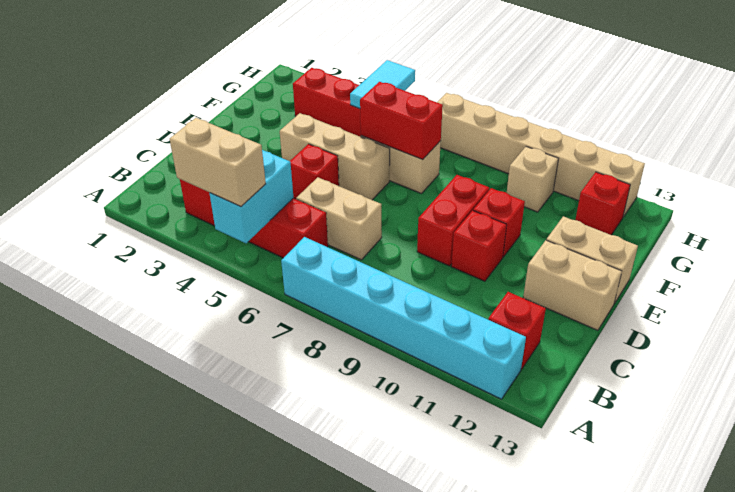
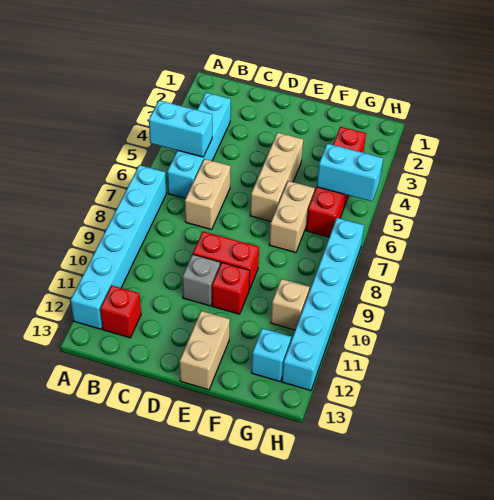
tan brick A4:A5 level 3 -> none
red brick B3:B6 level 1 -> cyan brick B3:B6 level 1
red brick D5 level 1 -> none
red brick D10 level 1 -> grey brick D10 level 1
tan brick D12:D13 level 1 -> none
red brick F6:F7 level 2 -> none
cyan tile G5:H5 level 2 -> cyan brick G5:H5 level 2
red brick G12 level 1 -> cyan brick G12 level 1
tan brick H7:H12 level 1 -> cyan brick H7:H12 level 1

